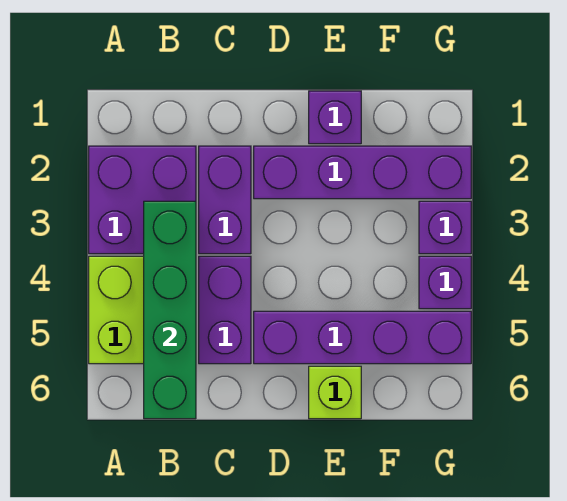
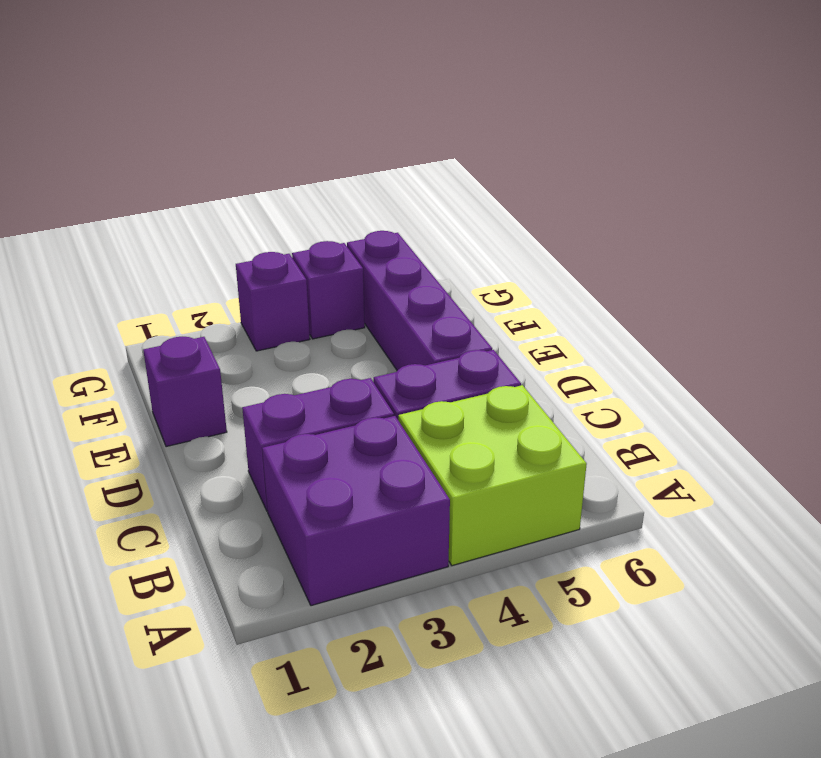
green brick B3:B6 level 2 -> none
purple brick D2:G2 level 1 -> none
lime brick E6 level 1 -> none

